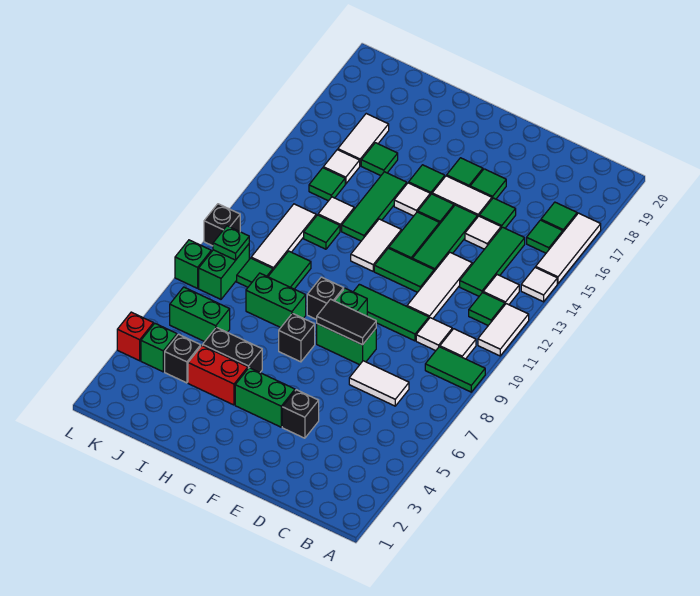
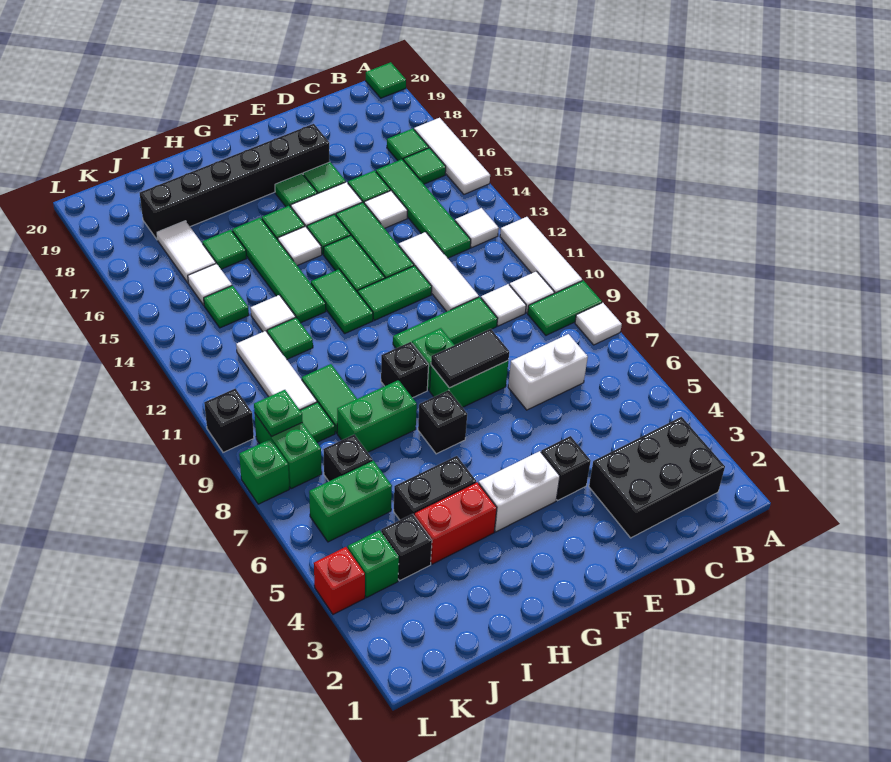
white tile A11:A12 level 1 -> white tile A10:A12 level 1
white tile A14 level 1 -> white tile A8 level 1
none -> black brick B2:D3 level 1
green tile B12 level 1 -> green tile A20 level 1
white tile C7:D7 level 1 -> white brick C7:D7 level 1
green tile C13:C15 level 1 -> green tile C13:C16 level 1
none -> black brick E18:J18 level 1
green brick F4:G4 level 1 -> white brick F4:G4 level 1
white tile G12:G13 level 1 -> green tile G12:G13 level 1
green tile H13:H15 level 1 -> green tile H13:H16 level 1
none -> black brick J7 level 1

